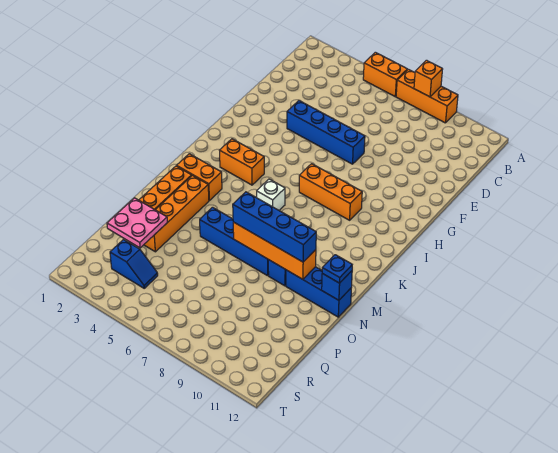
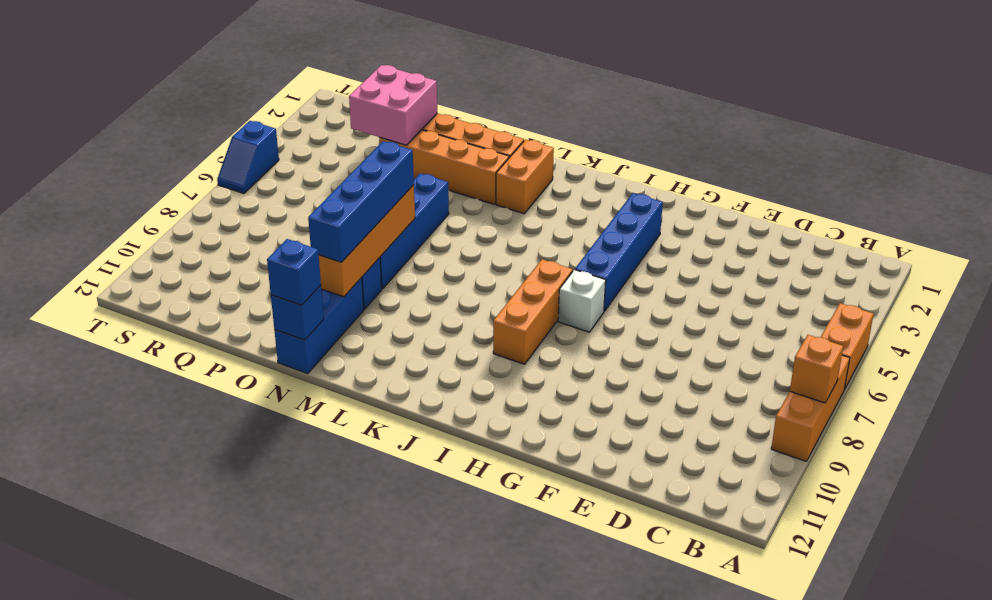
blue brick F4:F7 level 1 -> blue brick H3:H6 level 1
orange brick J3:J4 level 1 -> none
white brick K6 level 1 -> white brick H7 level 1
blue plate N12 level 3 -> blue brick N12 level 3
pink plate P2:Q3 level 2 -> pink brick P2:Q3 level 2
blue slope R3:R4 level 1 top 3 -> blue slope T5:T6 level 1 top 5

